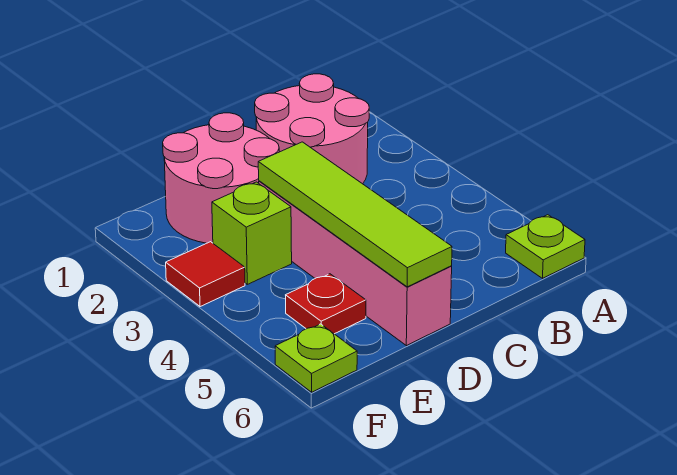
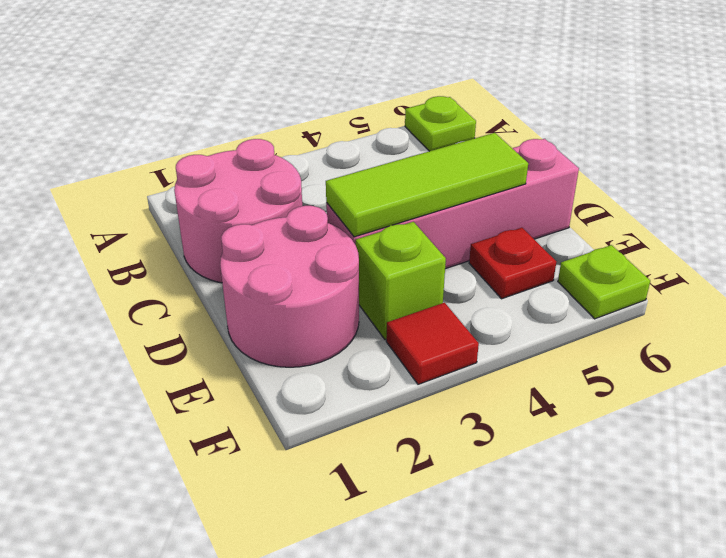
lime tile D3:D6 level 2 -> lime tile D3:D5 level 2

